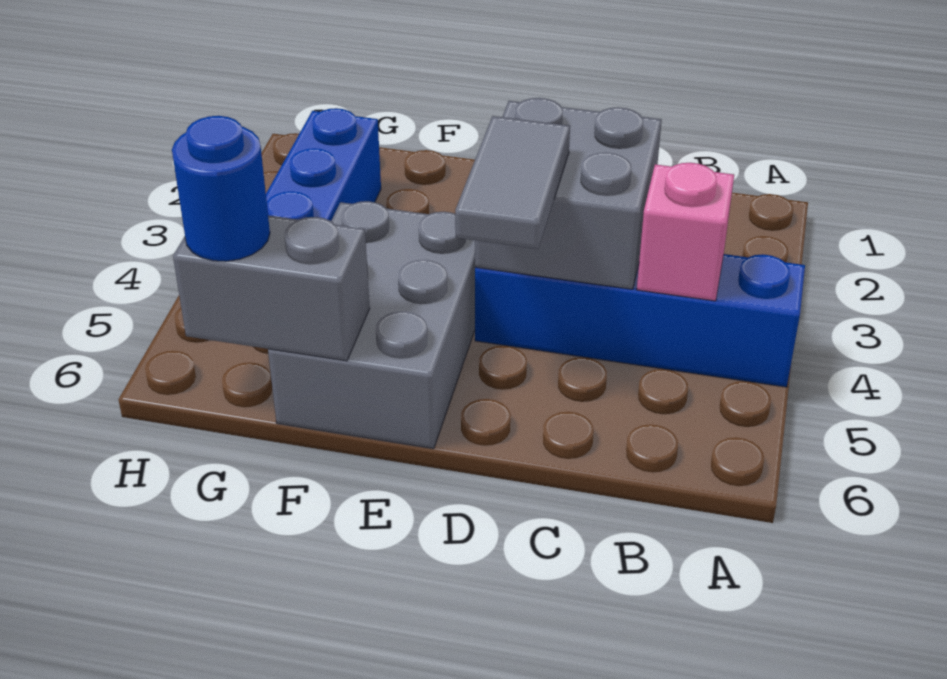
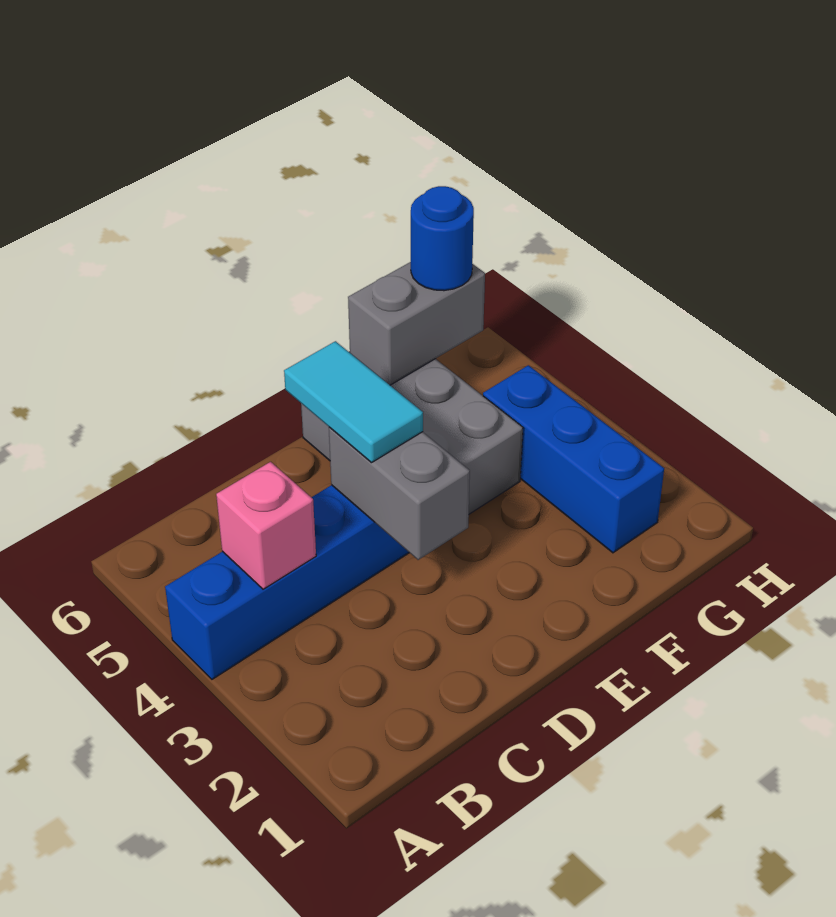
grey brick C3:D4 level 2 -> grey brick D3:D4 level 2
grey tile D4:D5 level 3 -> cyan tile D4:D5 level 3

